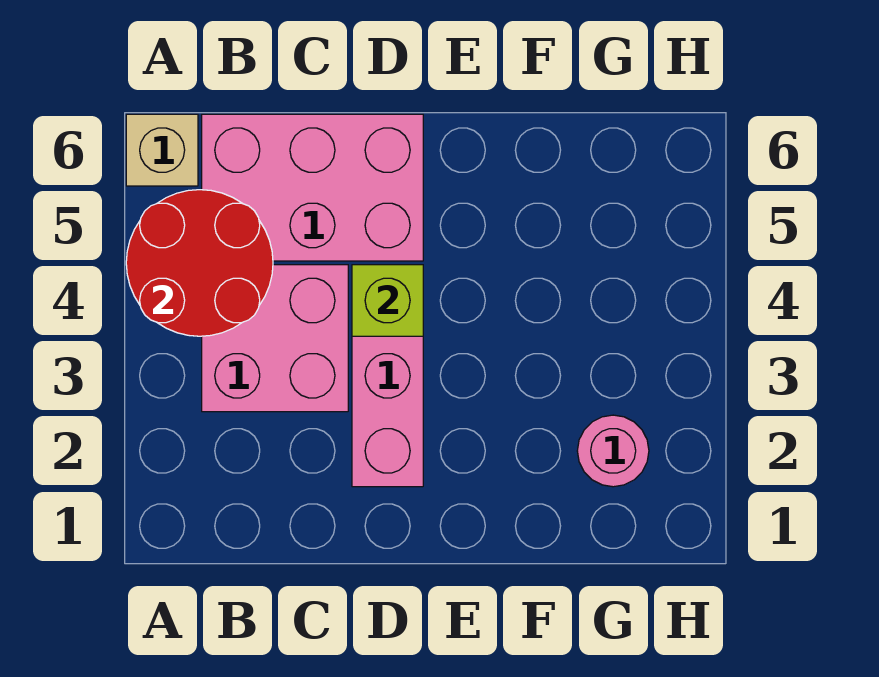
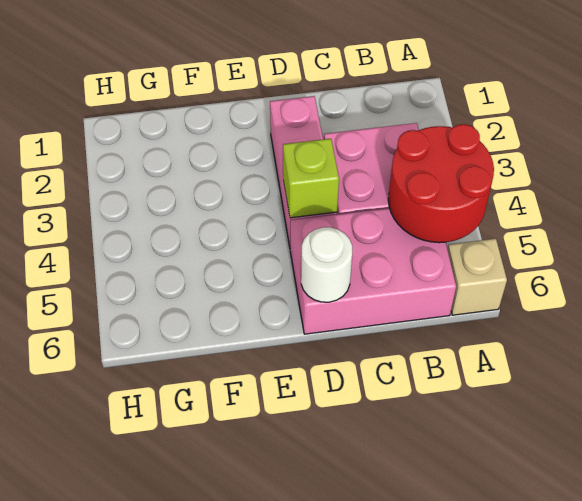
none -> white round brick D6 level 2
pink round brick G2 level 1 -> none

